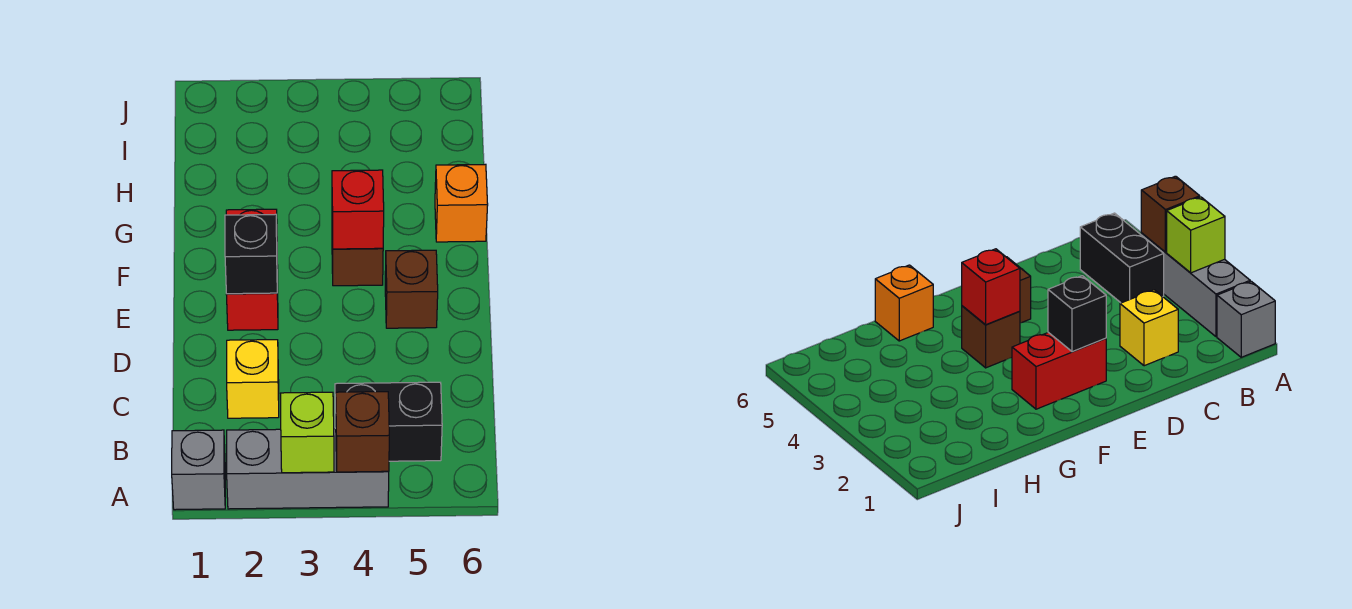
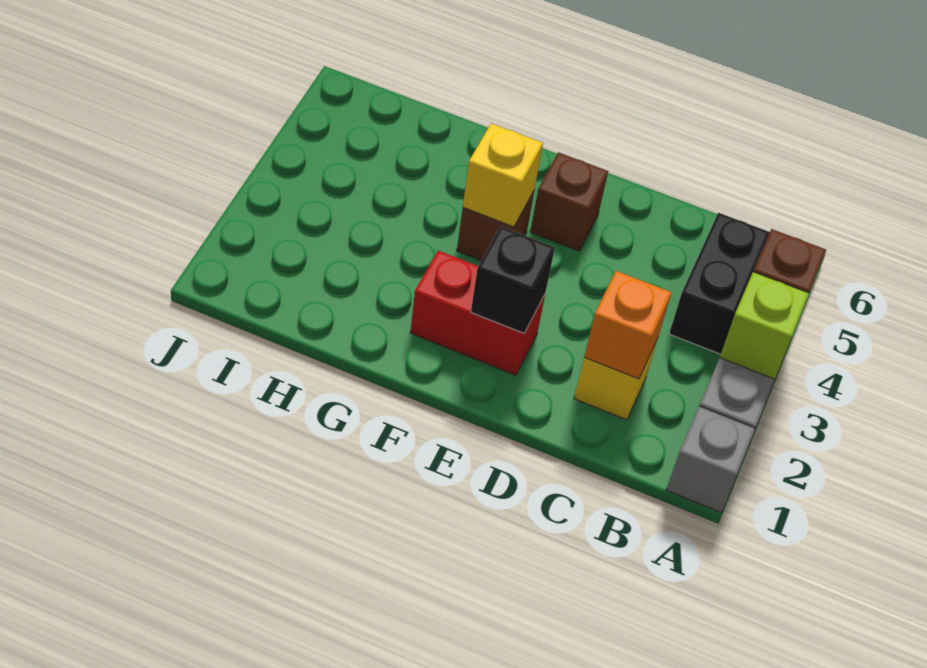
red brick F4 level 2 -> yellow brick F4 level 2
orange brick G6 level 1 -> orange brick C2 level 2

